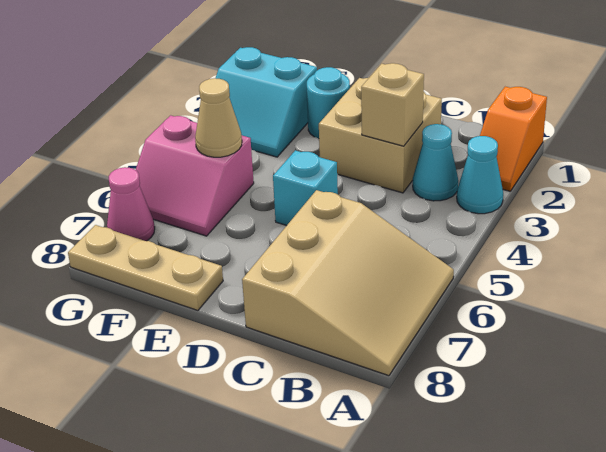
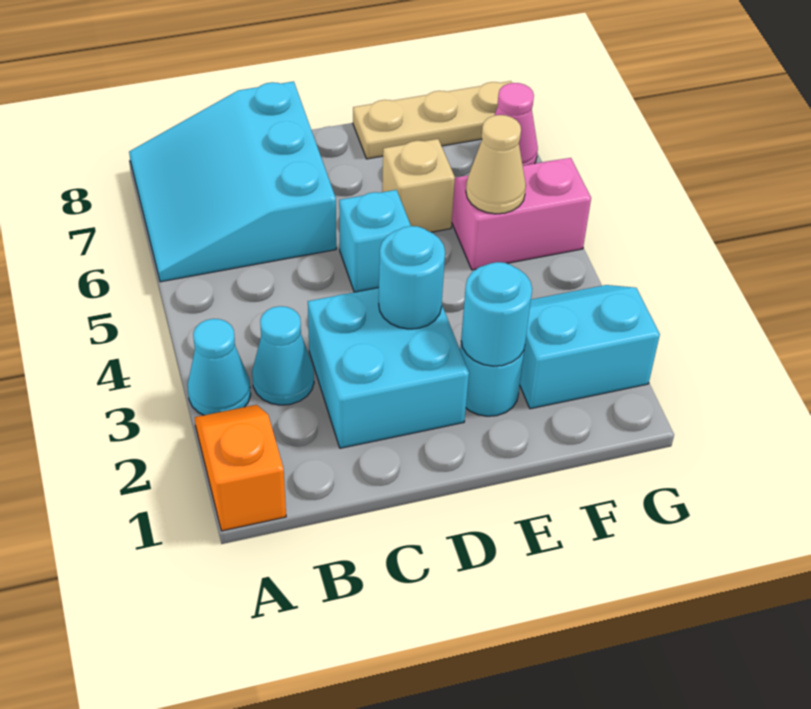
tan slope A6:C8 level 1 top C -> cyan slope A6:C8 level 1 top C
tan brick C2:D3 level 1 -> cyan brick C2:D3 level 1
tan brick C3 level 2 -> tan brick E6 level 1
none -> cyan round brick D3 level 2
none -> cyan round brick E2 level 2

